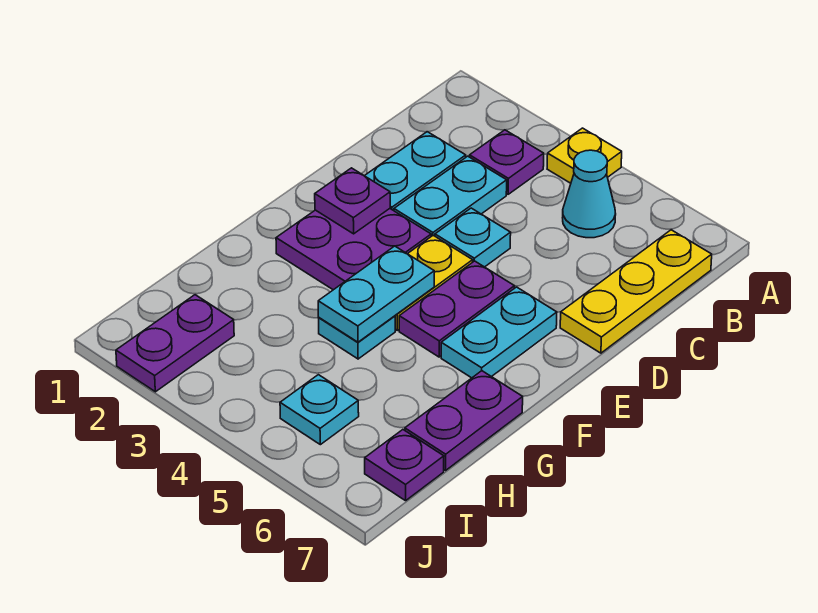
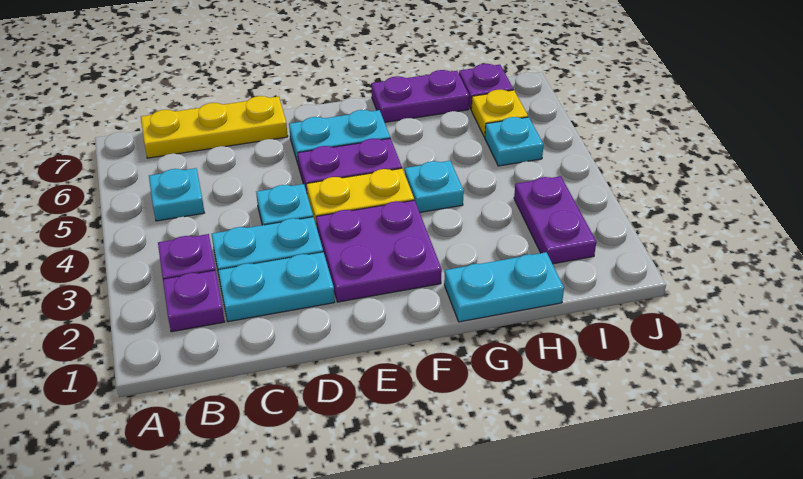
yellow plate A4 level 1 -> yellow plate I6 level 1
cyan cone B5 level 1 -> cyan plate B5 level 1
purple plate E2 level 2 -> purple plate B2 level 1
cyan plate F4:G4 level 2 -> cyan plate G1:H1 level 1
purple plate I2:J2 level 1 -> purple plate I2:I3 level 1

